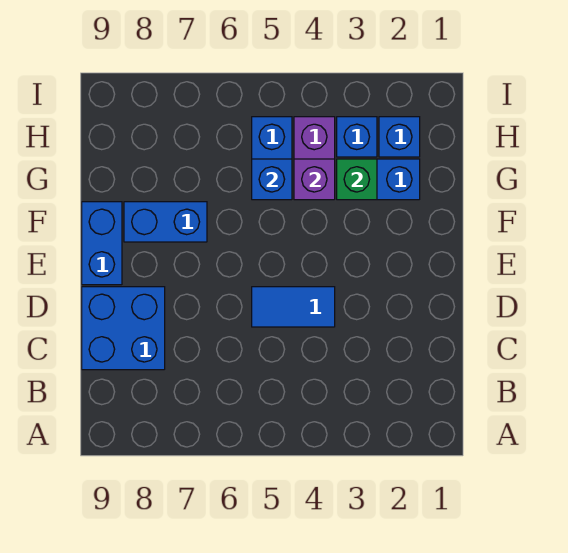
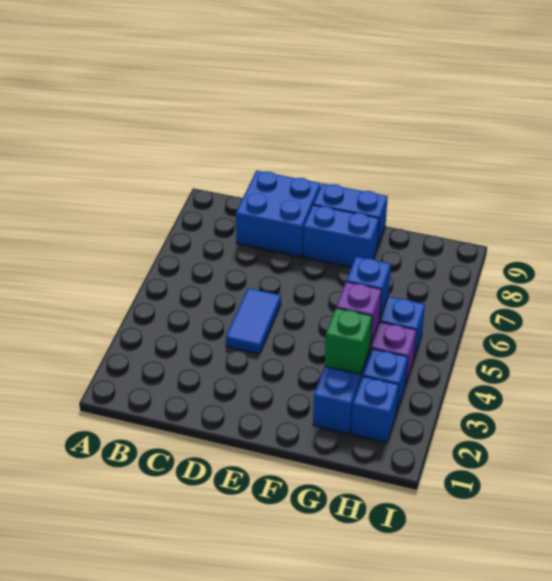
blue brick F7:F8 level 1 -> blue brick E8:F8 level 1

